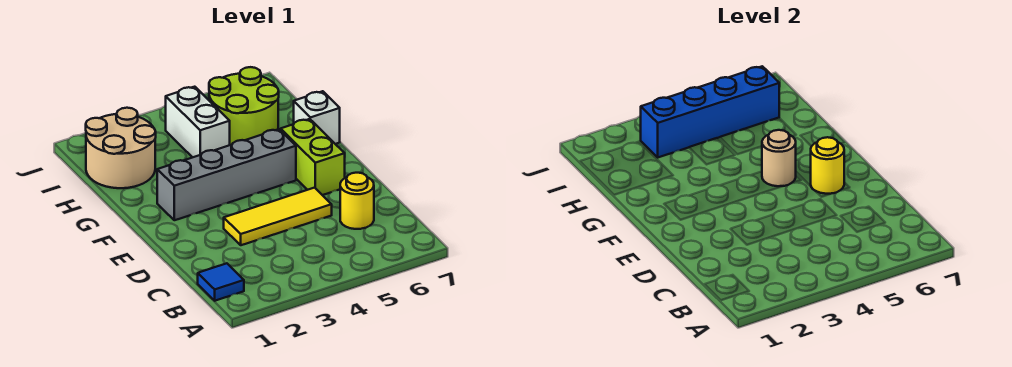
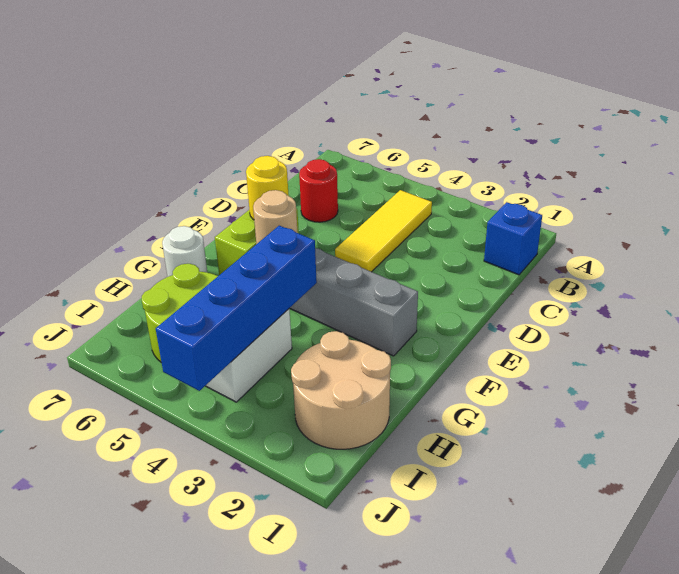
blue tile B1 level 1 -> blue brick B1 level 1
yellow round brick C6 level 1 -> red round brick C6 level 1
yellow tile D3:D5 level 1 -> yellow tile B4:D4 level 1
white brick G7 level 1 -> white round brick G7 level 1
blue brick I3:I6 level 2 -> blue brick G4:J4 level 2

